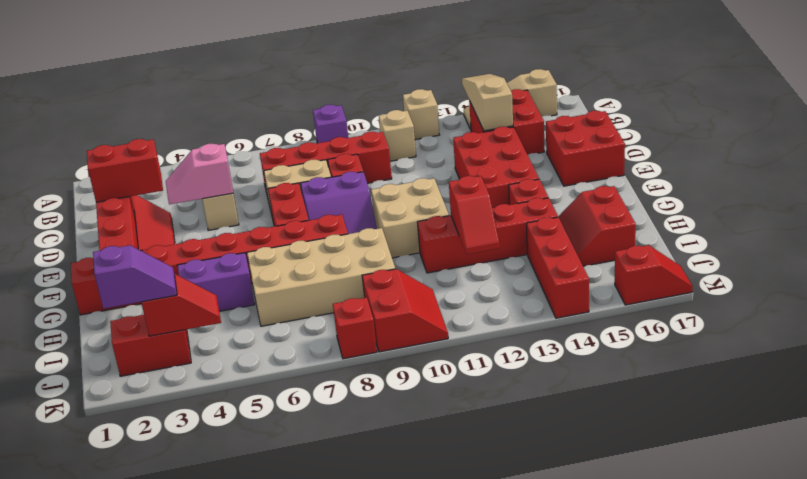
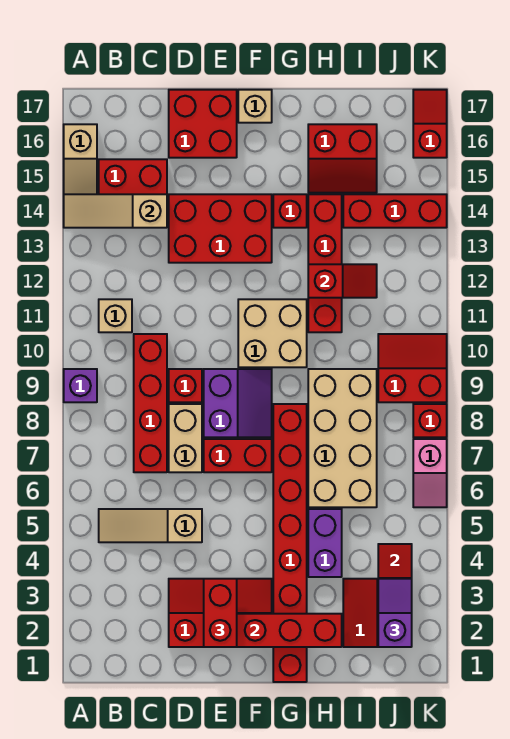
tan brick A12 level 1 -> tan brick F17 level 1
pink slope D4:D5 level 2 top 5 -> pink slope K6:K7 level 1 top 7

